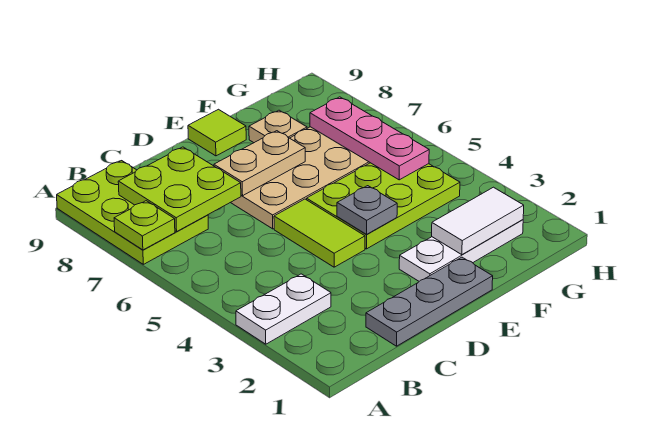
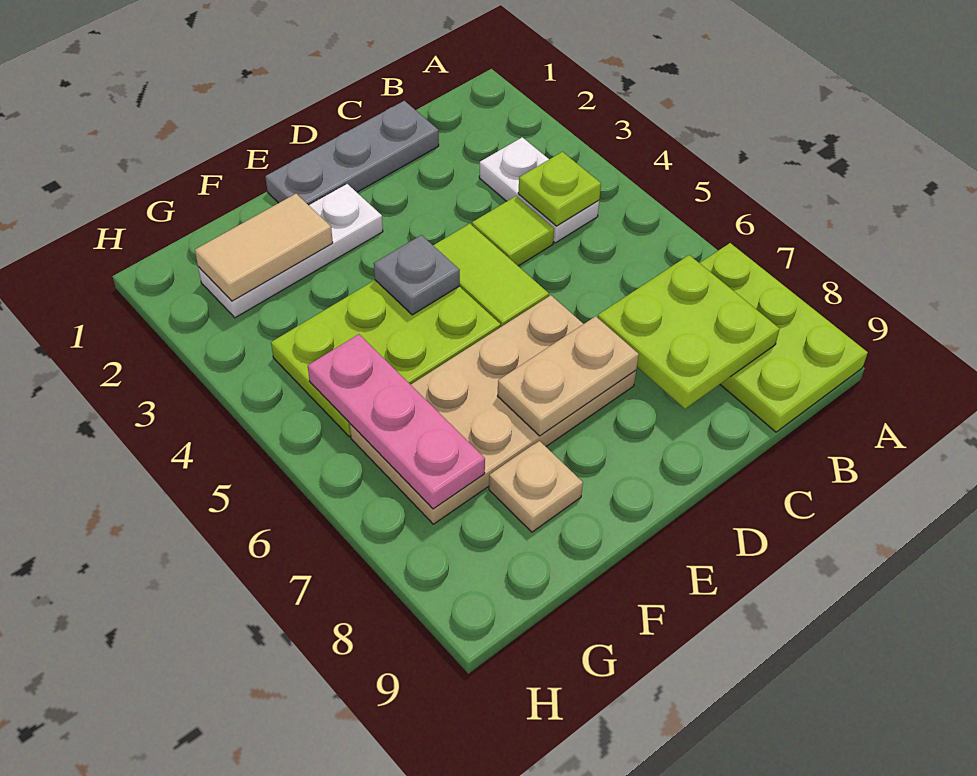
white plate A3:B3 level 1 -> white plate B3:B4 level 1
lime plate A7 level 2 -> lime plate B4 level 2
lime tile E9 level 1 -> lime tile C4 level 1
white tile F2:G2 level 2 -> tan tile F2:G2 level 2

